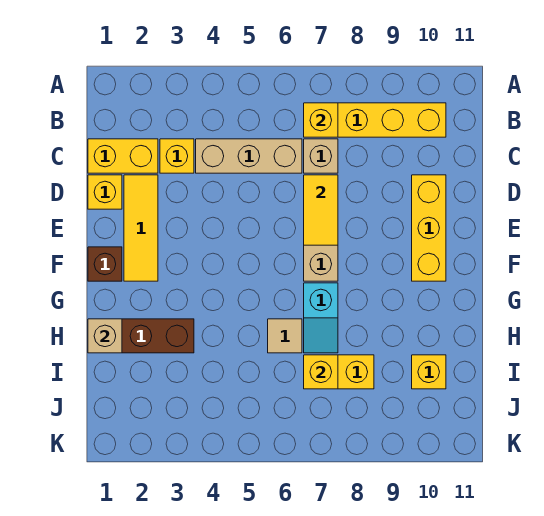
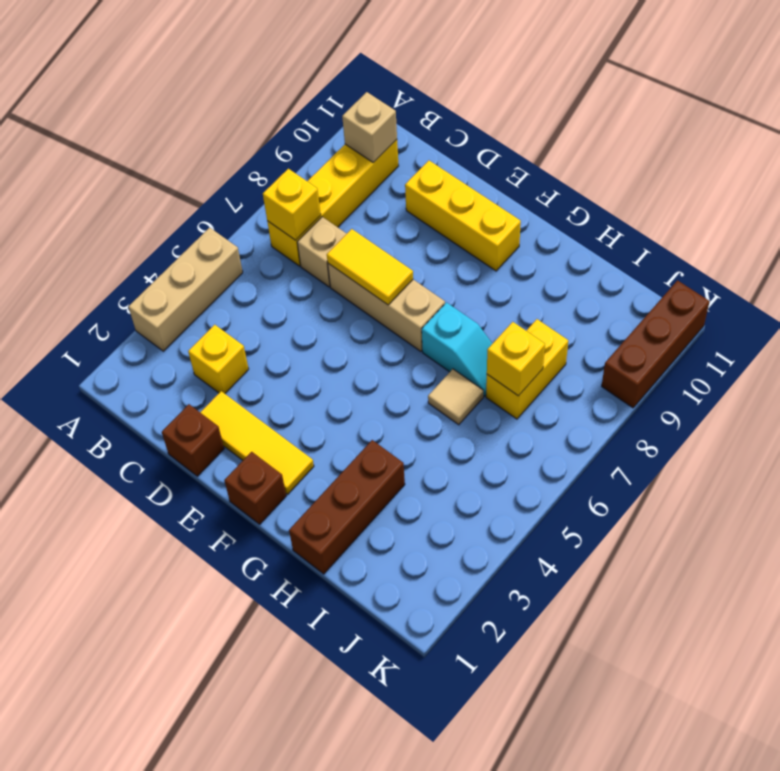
yellow brick C1:C2 level 1 -> none
tan brick C4:C6 level 1 -> tan brick A3:A5 level 1
yellow brick D1 level 1 -> brown brick D1 level 1
tan brick H1 level 2 -> tan brick B10 level 2
yellow brick I10 level 1 -> none
none -> brown brick K9:K11 level 1

